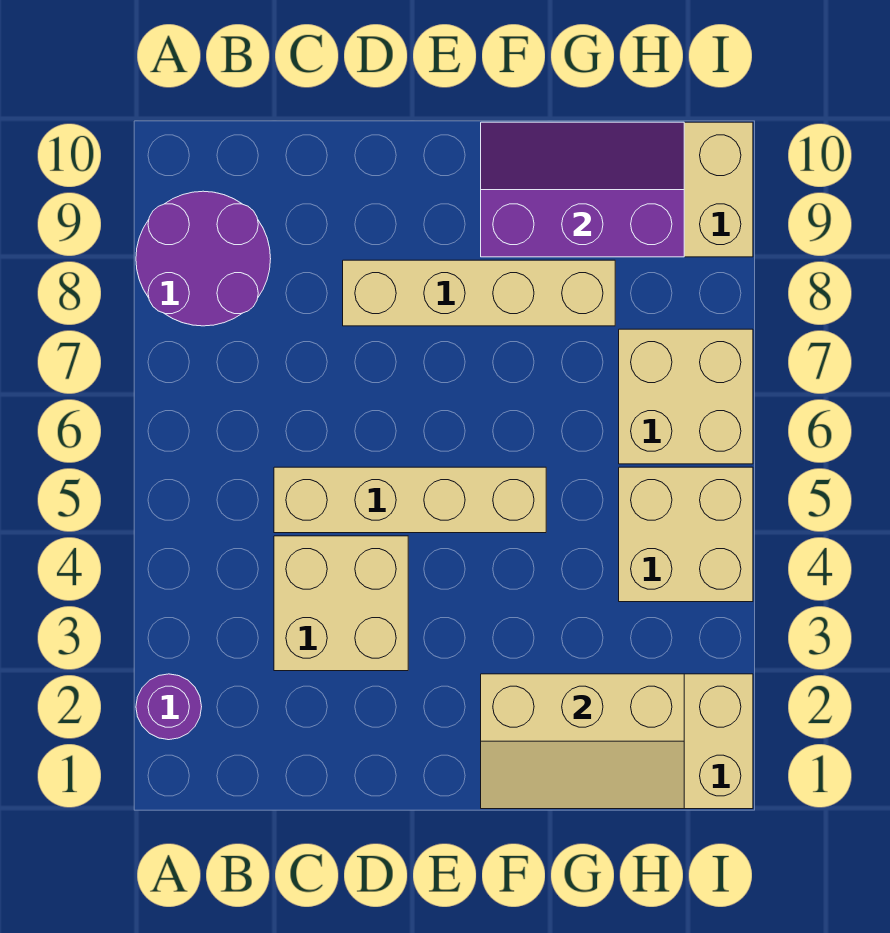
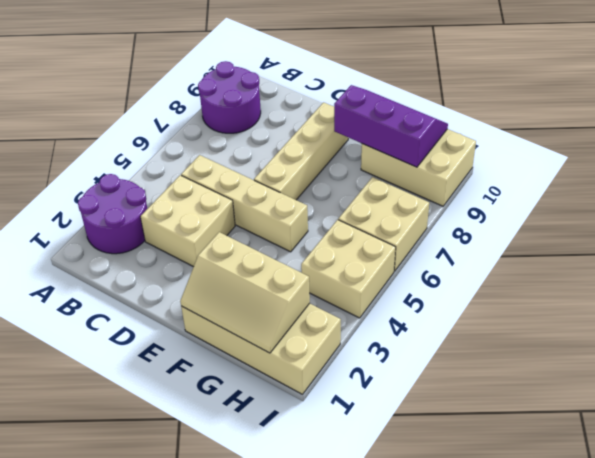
purple round brick A2 level 1 -> purple round brick A2:B3 level 1
tan brick D8:G8 level 1 -> tan brick E6:E9 level 1

